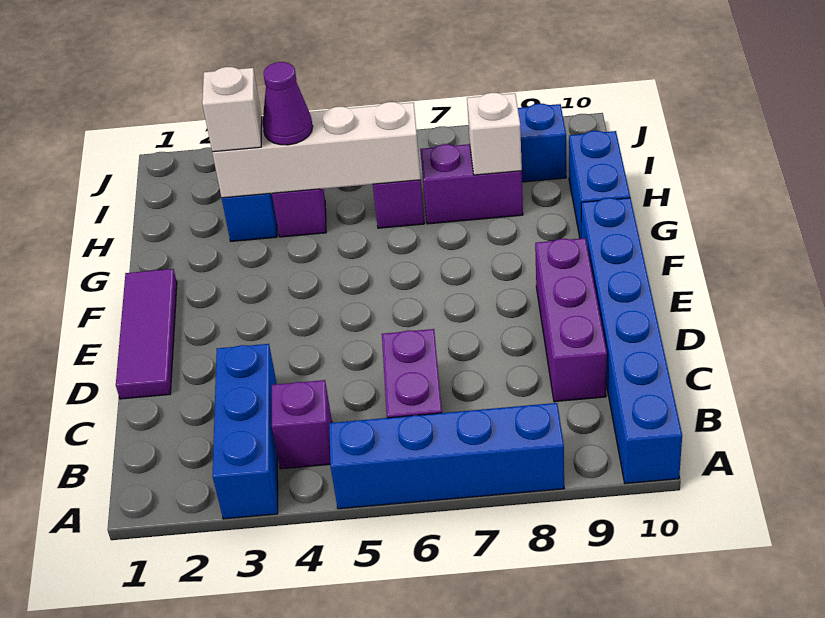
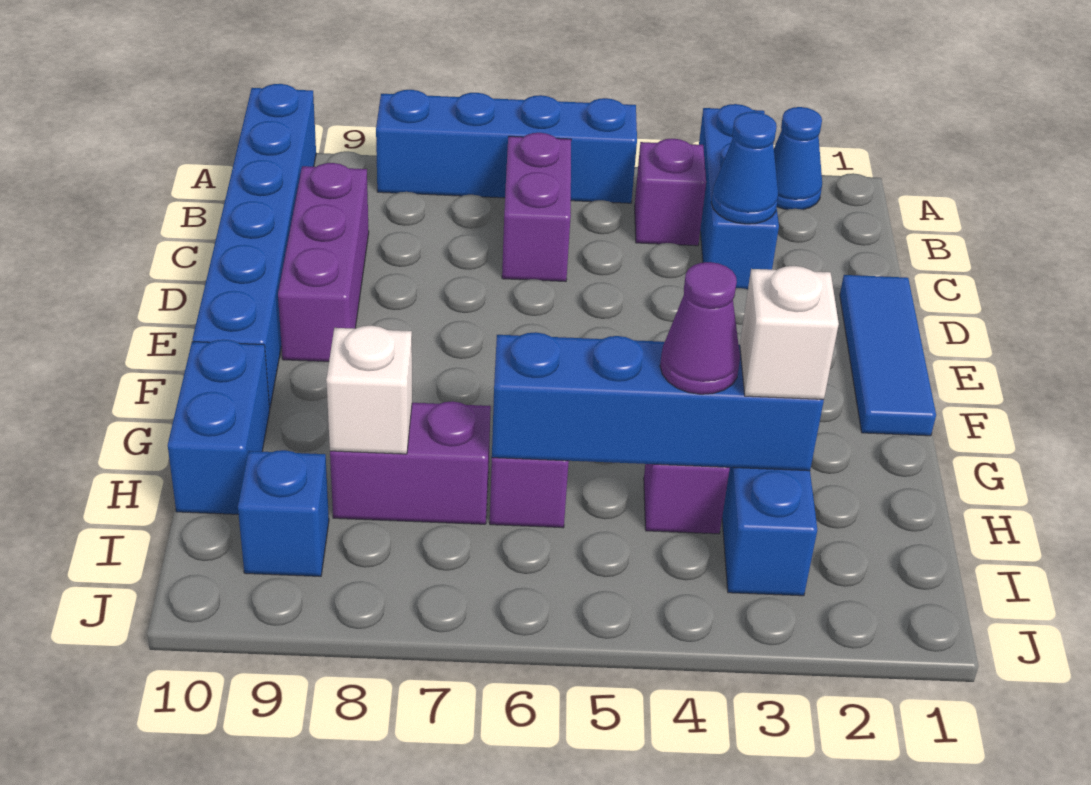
none -> blue cone A2 level 1
none -> blue cone C3 level 2
purple tile D1:F1 level 1 -> blue tile D1:F1 level 1
white brick H3:H6 level 2 -> blue brick H3:H6 level 2

